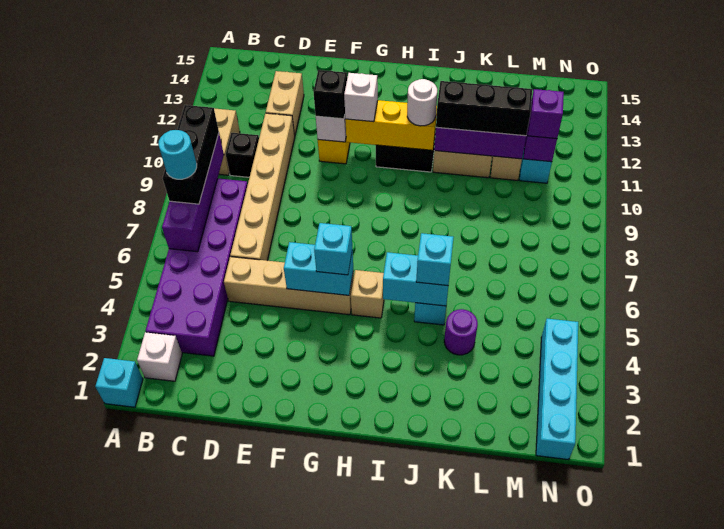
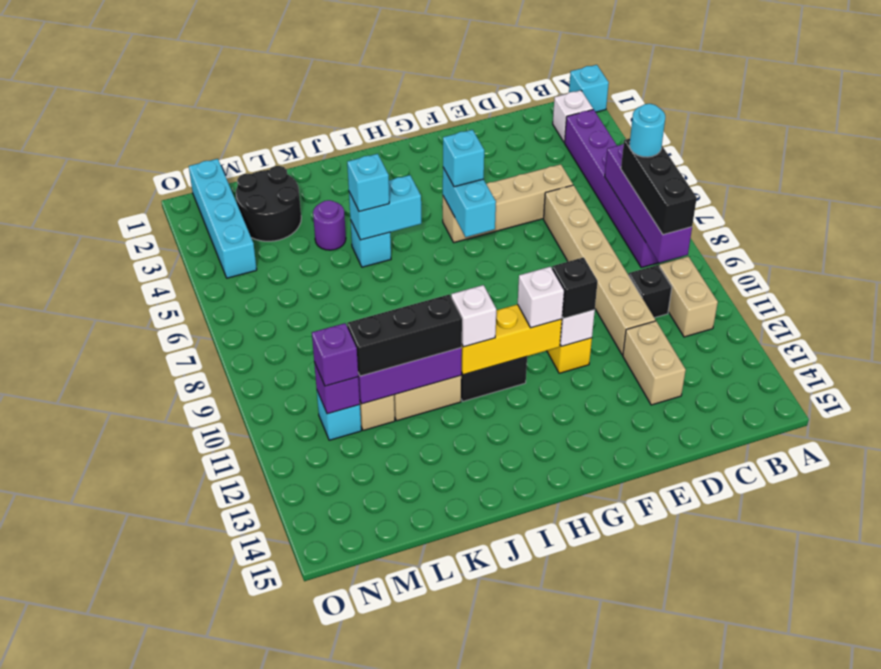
purple brick B3:C8 level 1 -> purple brick B3:B8 level 1
cyan brick F5:G5 level 2 -> cyan brick G5:G6 level 2
tan brick H5 level 1 -> none
white round brick I11 level 3 -> white brick I11 level 3
none -> black round brick L2:M3 level 1

